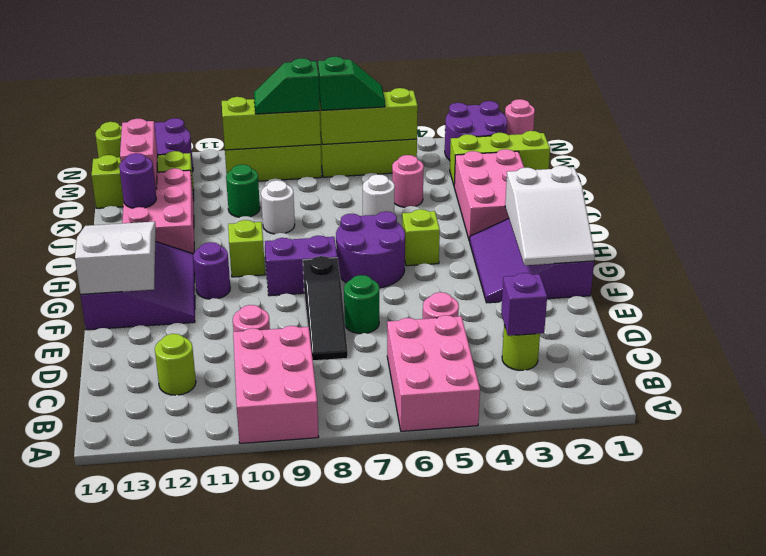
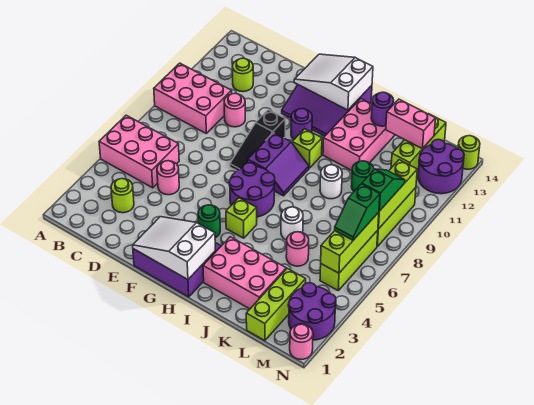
purple brick C3 level 2 -> none
black slope D8:F8 level 1 top F -> black slope F8:F10 level 1 top 10
green round brick E7 level 1 -> green round brick G4 level 1
white slope F13:H14 level 2 top F -> white slope F13:H14 level 2 top H
pink brick I12:K13 level 1 -> pink brick I11:J13 level 1

